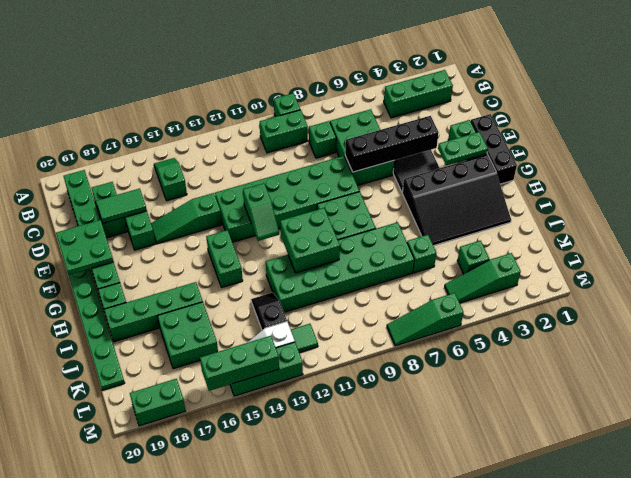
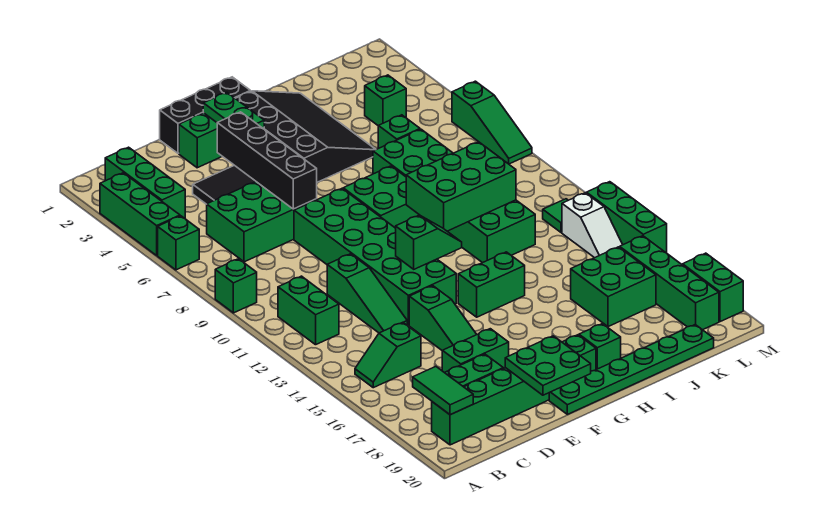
green brick B9:B10 level 1 -> green brick B11:B12 level 1
green brick C8 level 1 -> green brick A6 level 1
green tile D17:D18 level 2 -> green tile B18:B19 level 2
green brick H10:I11 level 2 -> green brick H10:J11 level 2
green brick I16:I19 level 1 -> green brick L16:L19 level 1
black slope J13:K13 level 1 top K -> none
green slope L3:L5 level 1 top 3 -> green slope D11:D13 level 1 top 11
green brick M14:M16 level 2 -> green brick A3:A5 level 1

